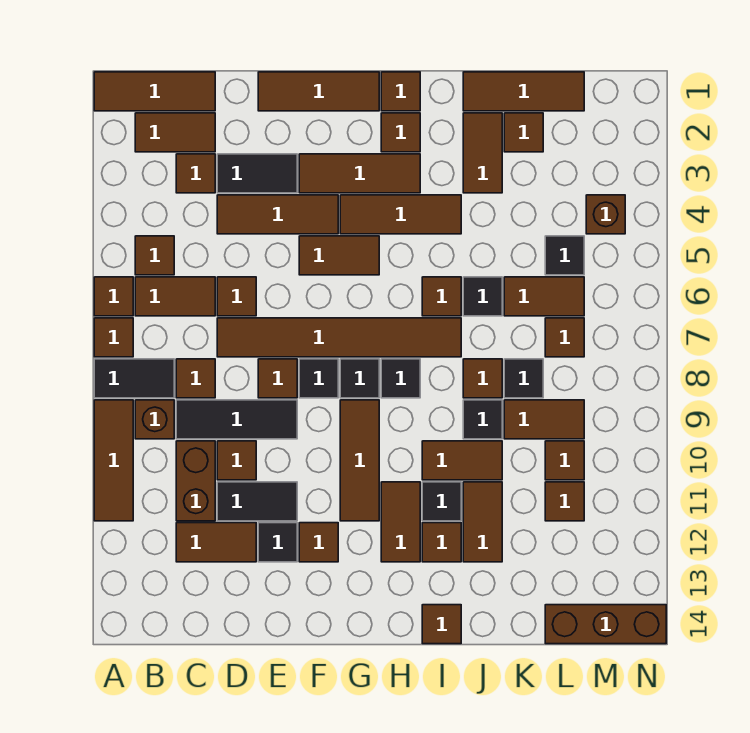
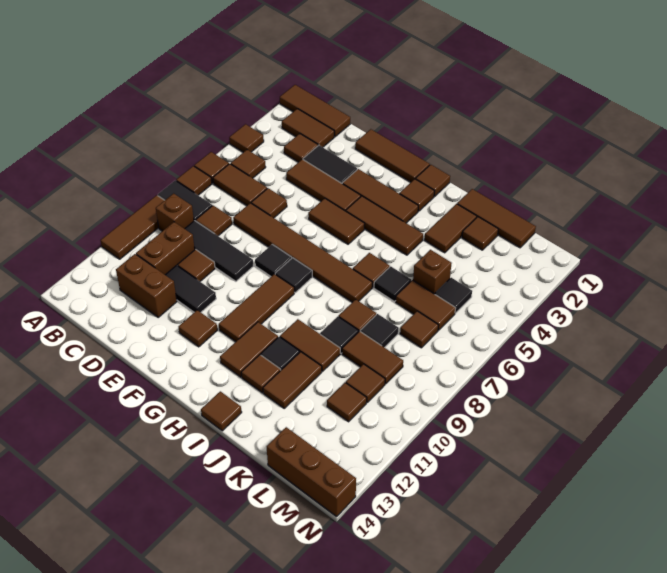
brown tile C12:D12 level 1 -> brown brick C12:D12 level 1
brown tile E8 level 1 -> brown tile A4 level 1
black tile E12 level 1 -> none
black tile H8 level 1 -> none
brown brick M4 level 1 -> brown brick K5 level 1

